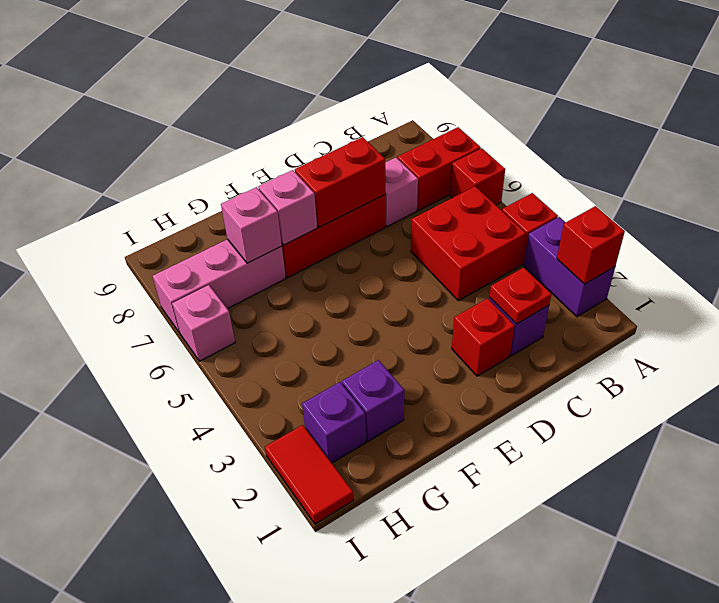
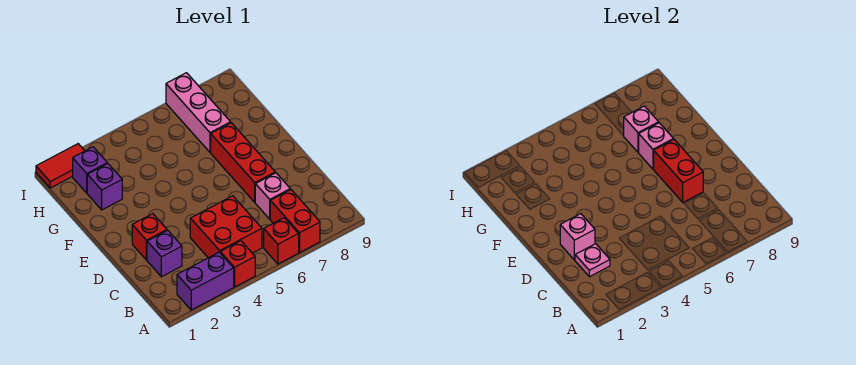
red brick A2 level 2 -> none
red plate C2 level 2 -> pink plate C2 level 2
pink brick I6 level 1 -> pink brick D2 level 2

